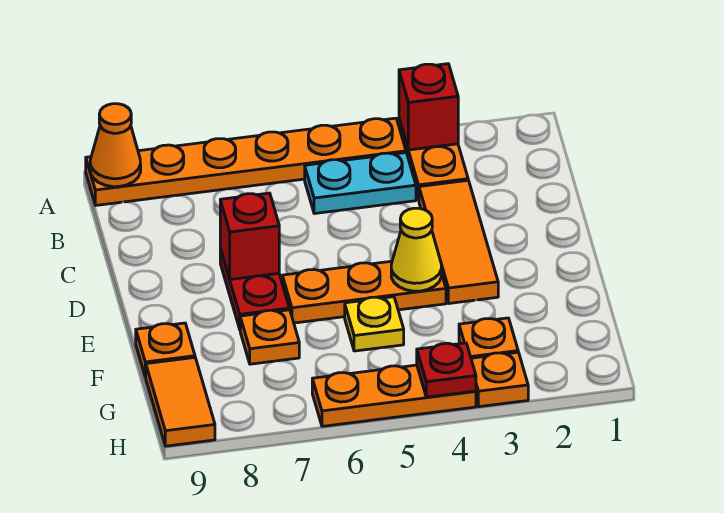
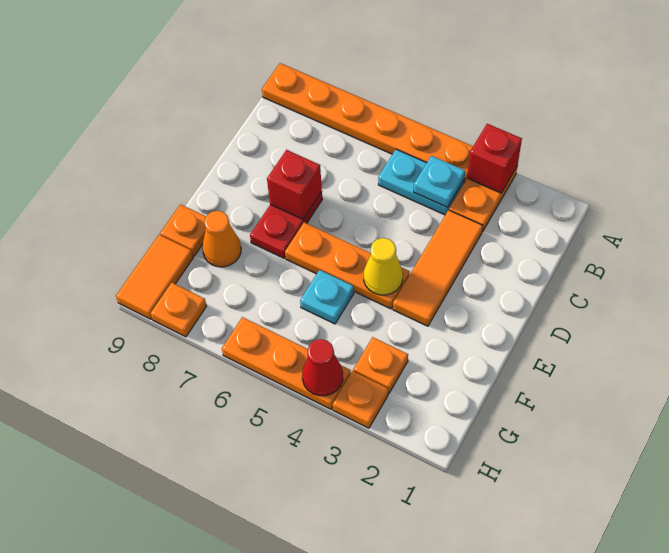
orange cone A9 level 2 -> orange cone F8 level 1
none -> cyan plate B4 level 2
yellow plate F5 level 1 -> cyan plate F5 level 1
orange plate F7 level 1 -> orange plate H8 level 1
red plate H4 level 2 -> red cone H4 level 2

